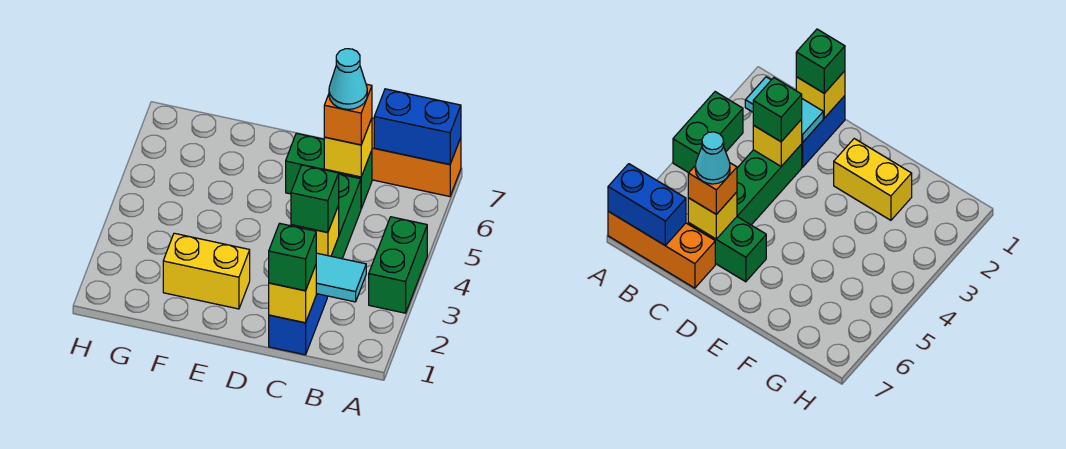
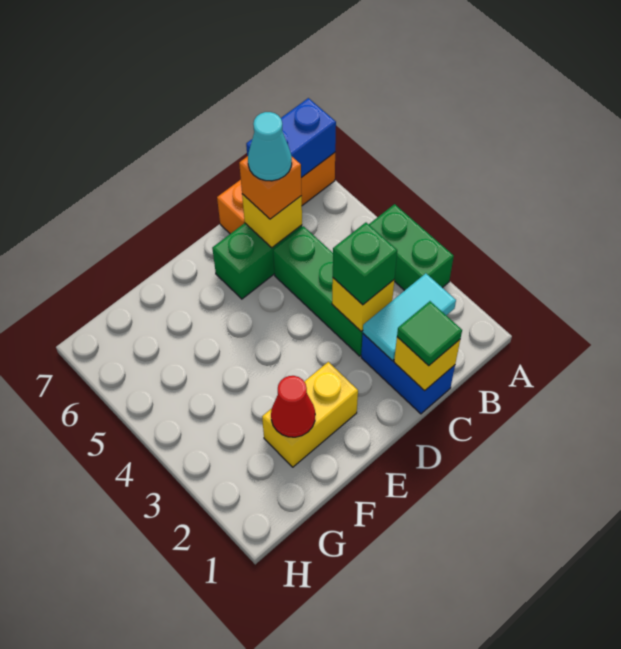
green brick C1 level 3 -> green tile C1 level 3
none -> red cone F2 level 2

